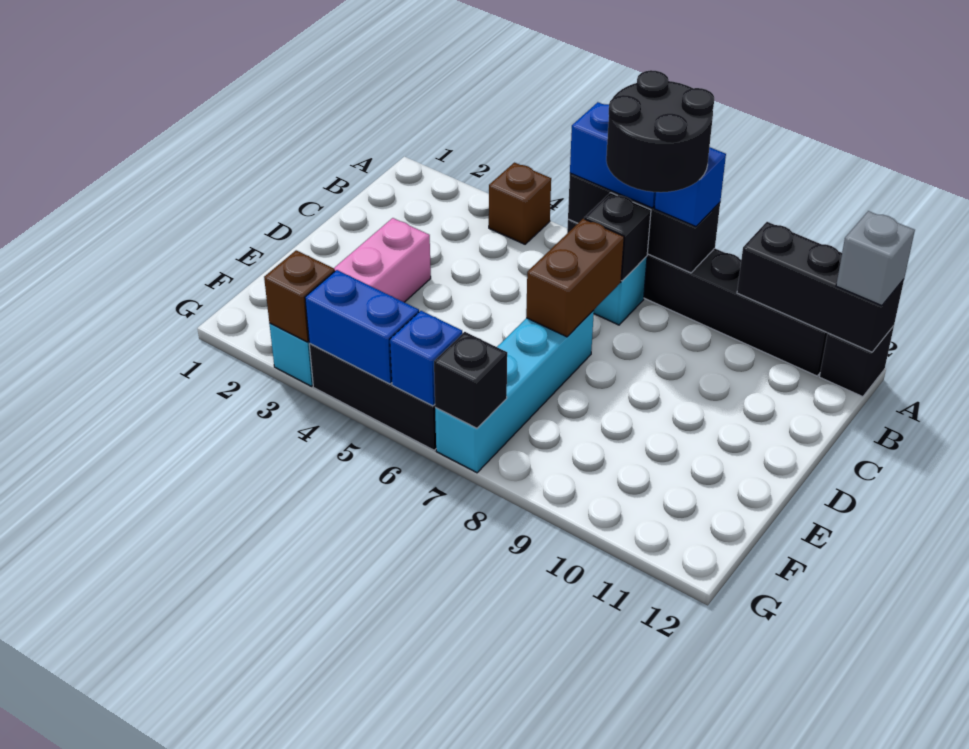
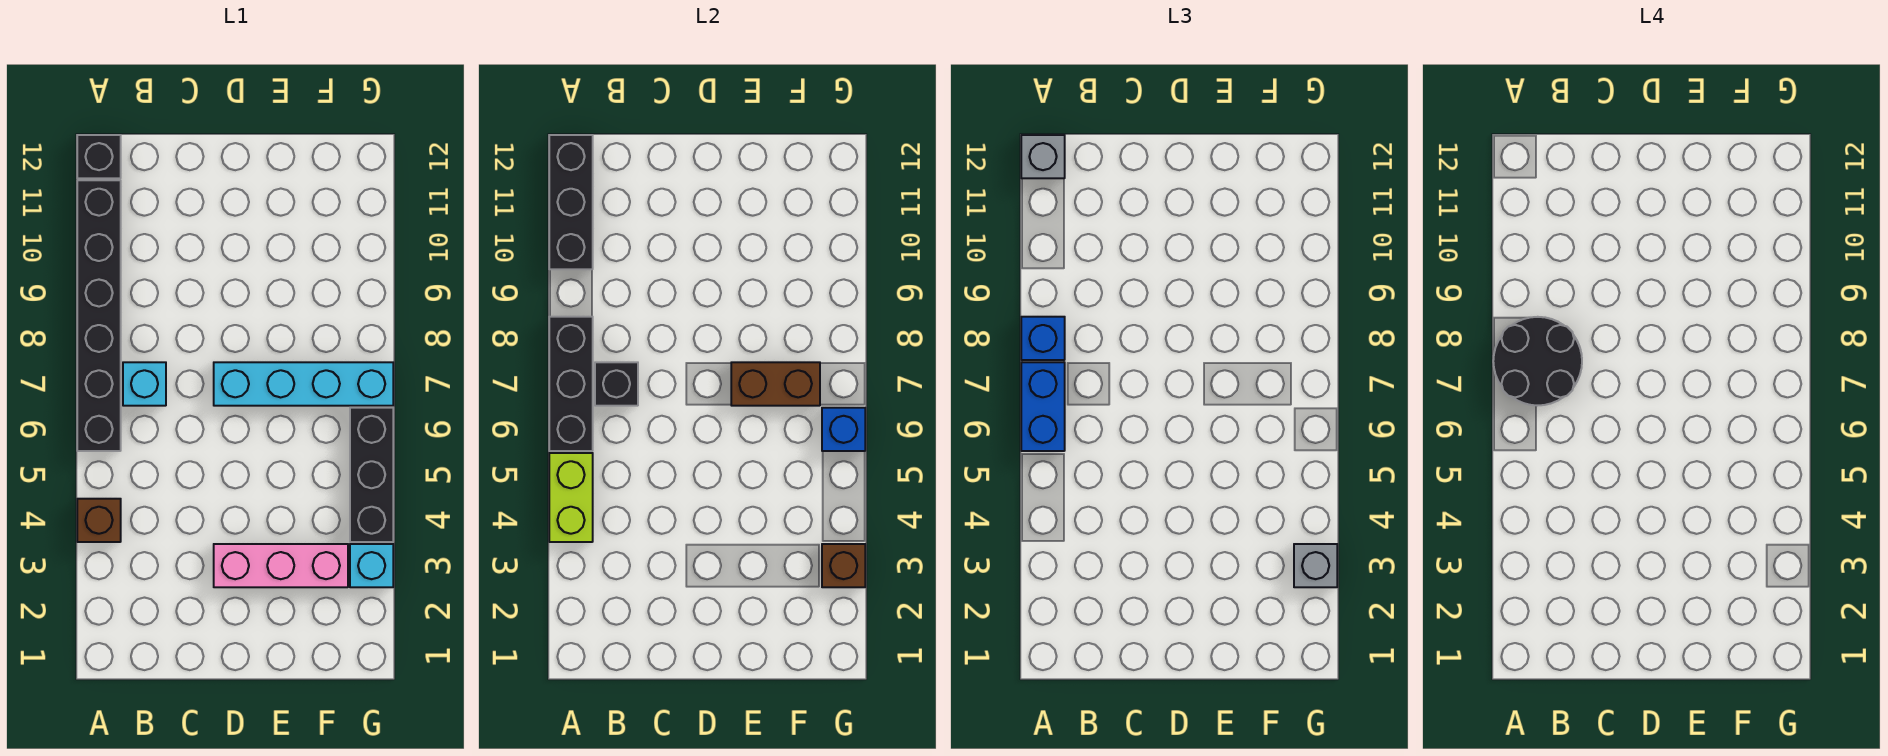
none -> lime brick A4:A5 level 2
brown brick C7:D7 level 2 -> brown brick E7:F7 level 2
none -> grey brick G3 level 3
blue brick G4:G5 level 2 -> none
black brick G7 level 2 -> none

